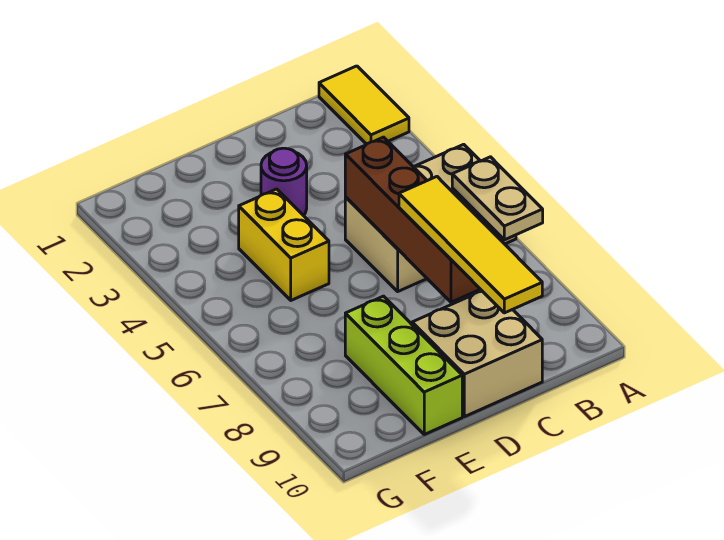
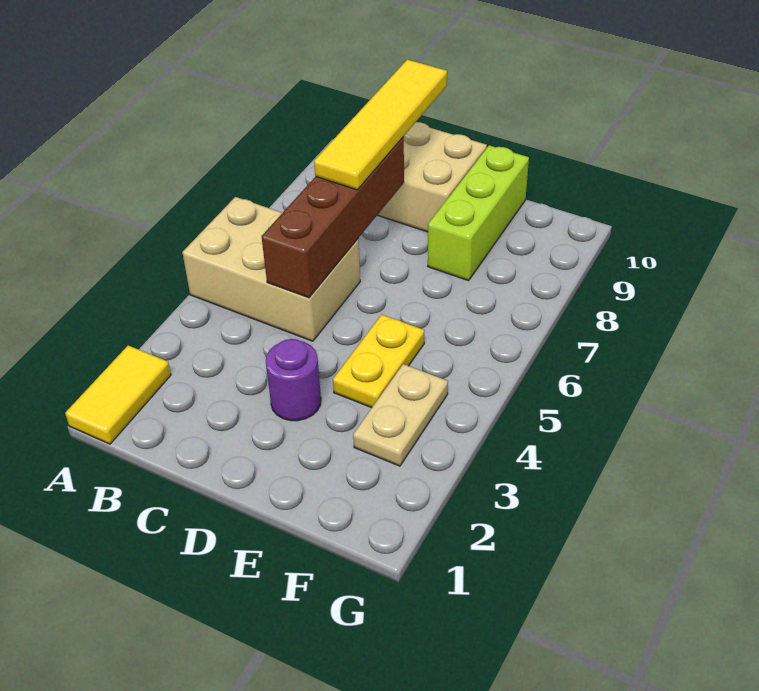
tan plate A6:A7 level 2 -> tan plate F3:F4 level 1
yellow brick E4:E5 level 1 -> yellow plate E4:E5 level 1

